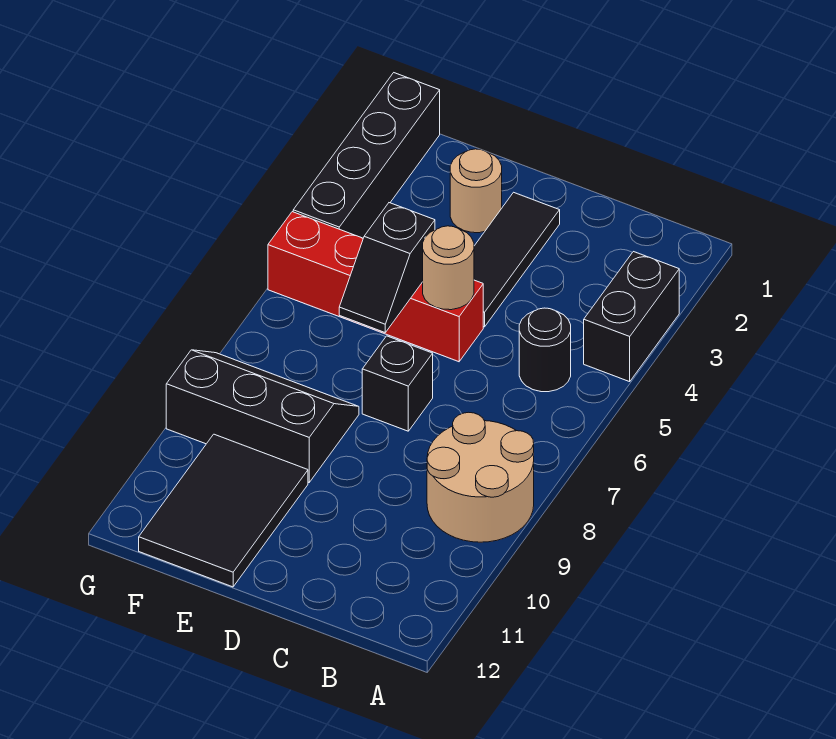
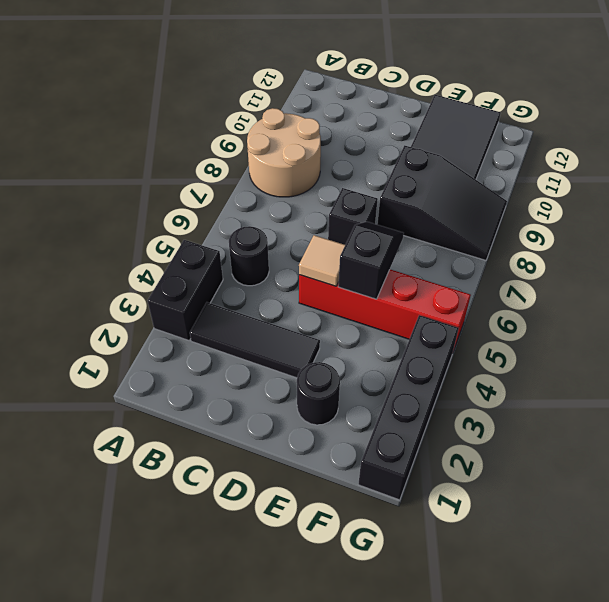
black tile D2:D4 level 1 -> black tile B3:D3 level 1
tan round brick D5 level 2 -> tan tile D5 level 2
tan round brick E2 level 1 -> black round brick E2 level 1
black slope E8:G9 level 1 top 9 -> black slope E8:G9 level 1 top E

